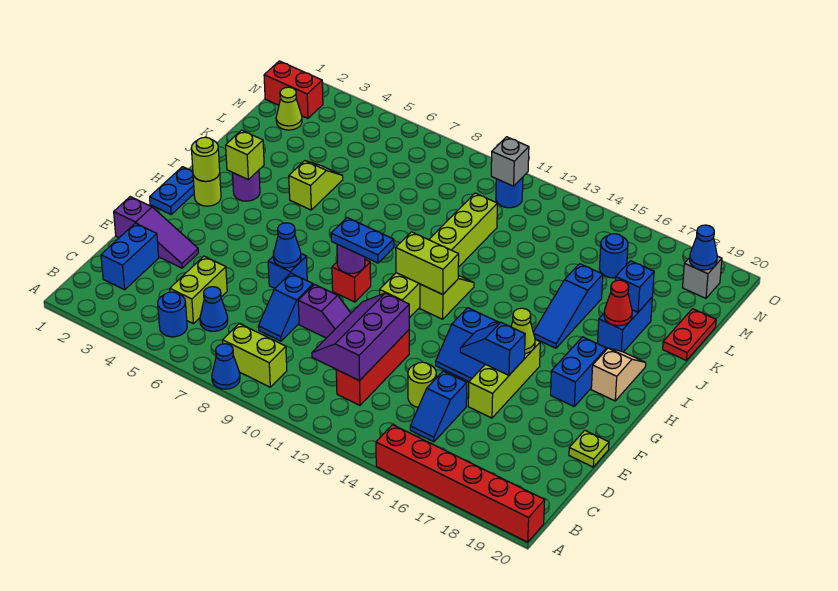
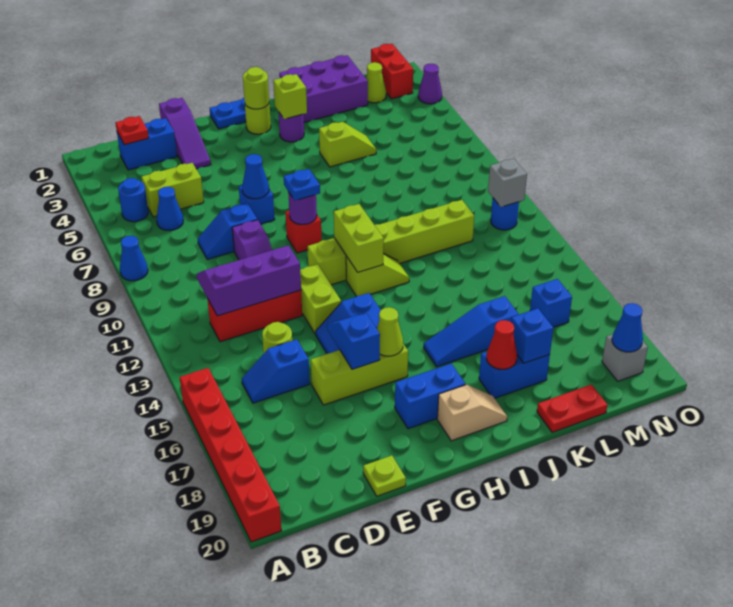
lime brick B8:B9 level 1 -> lime brick F12:F13 level 1
none -> red plate C2 level 2
blue plate G9:G10 level 3 -> blue plate G9 level 3
none -> purple brick J1:L2 level 1
blue round brick M16 level 1 -> blue brick M16 level 1
none -> purple cone O3 level 1

